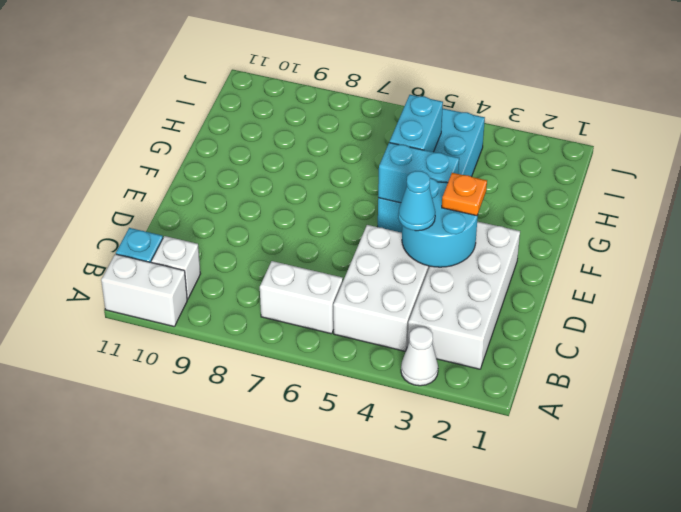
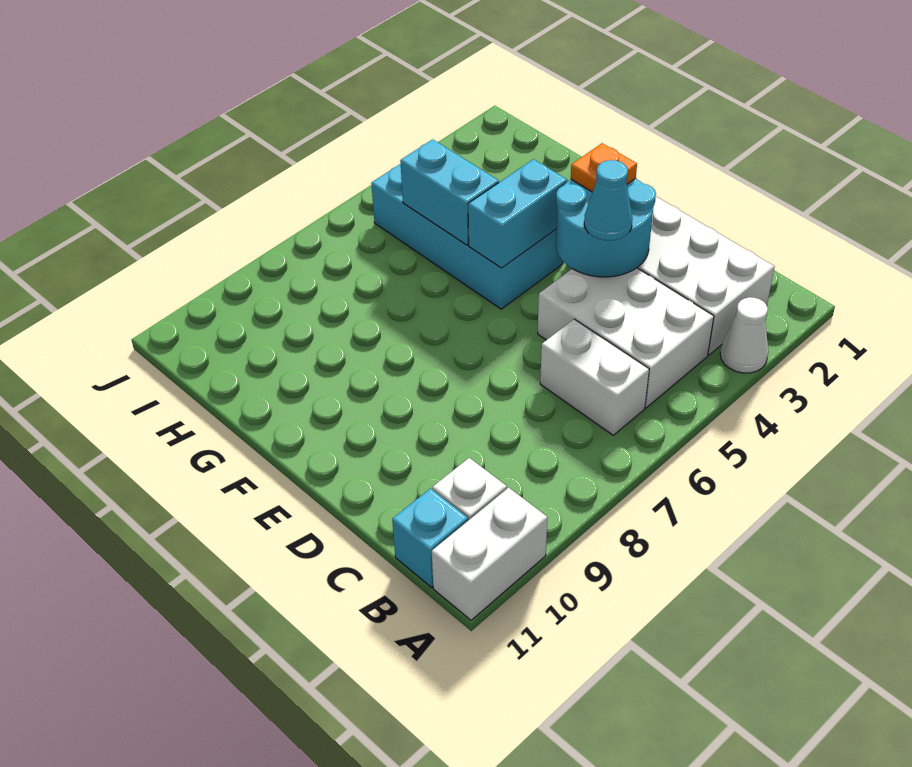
white brick B6:B7 level 1 -> white brick B6:C6 level 1

